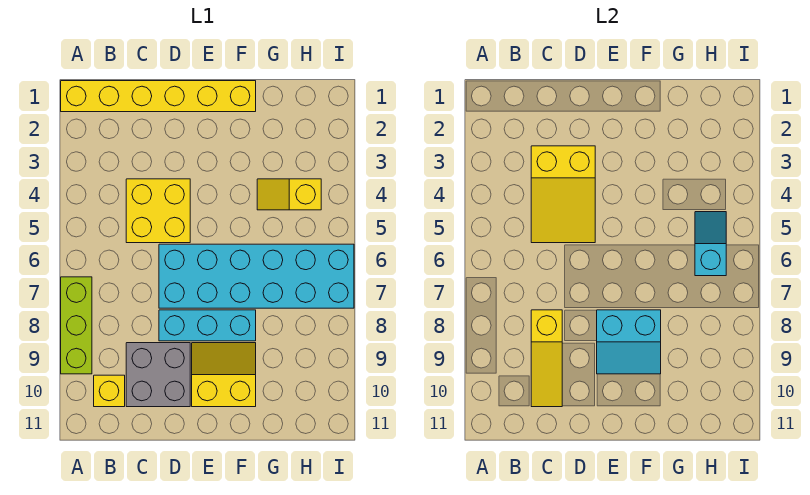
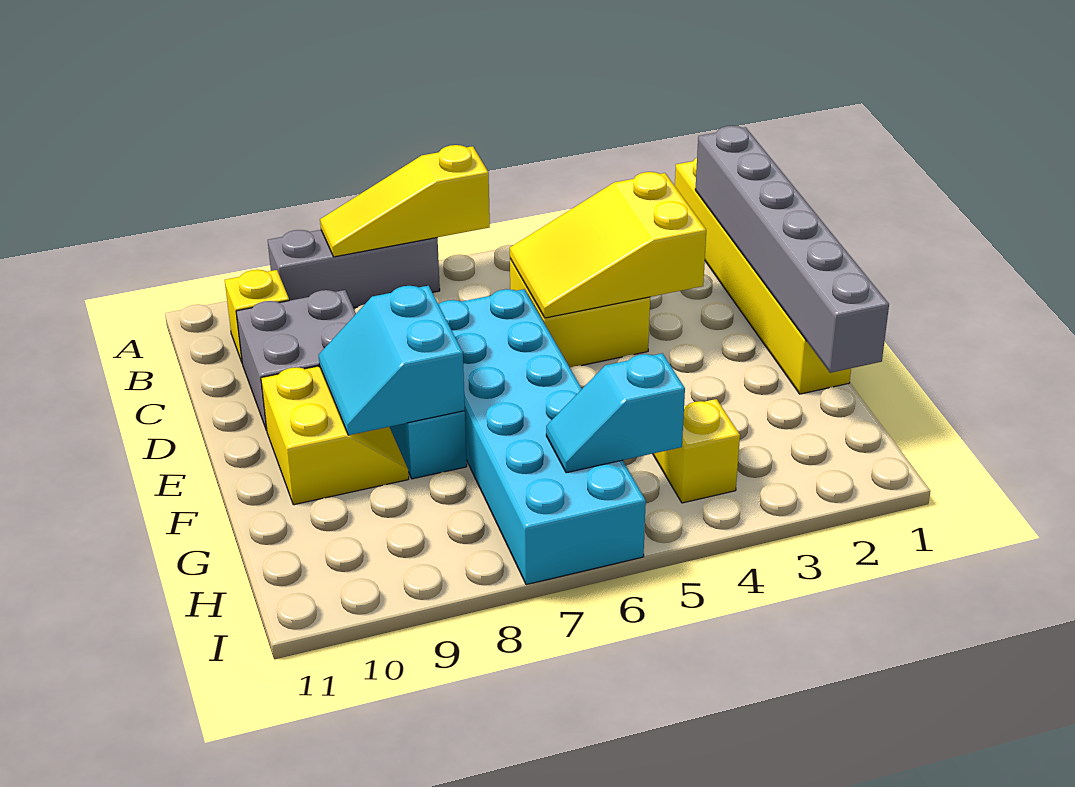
lime brick A7:A9 level 1 -> grey brick A7:A9 level 1
none -> grey brick B1:G1 level 2
yellow slope C8:C10 level 2 top 8 -> yellow slope A6:A8 level 2 top 6
cyan slope H5:H6 level 2 top 6 -> cyan slope H5:H6 level 2 top 5

